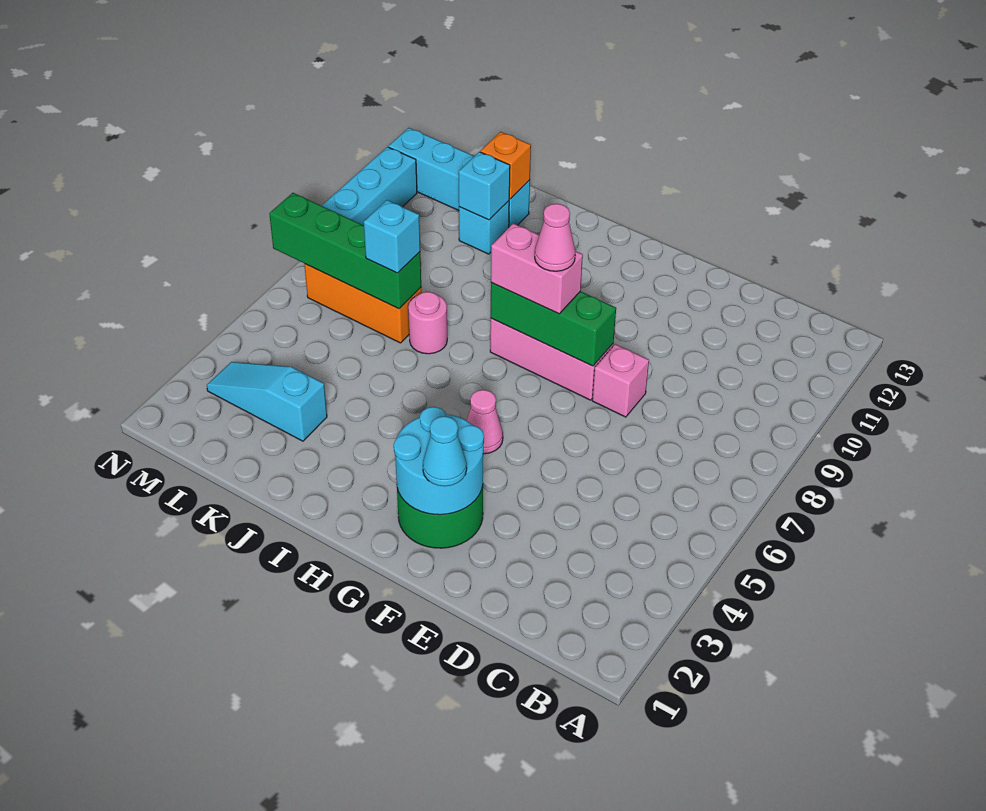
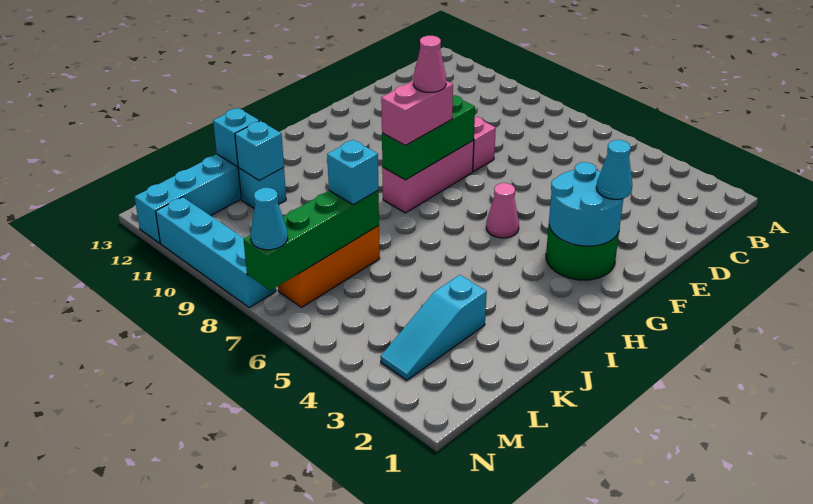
pink round brick J7 level 1 -> none
orange brick K12 level 2 -> cyan brick K12 level 2
none -> cyan cone N7 level 3

